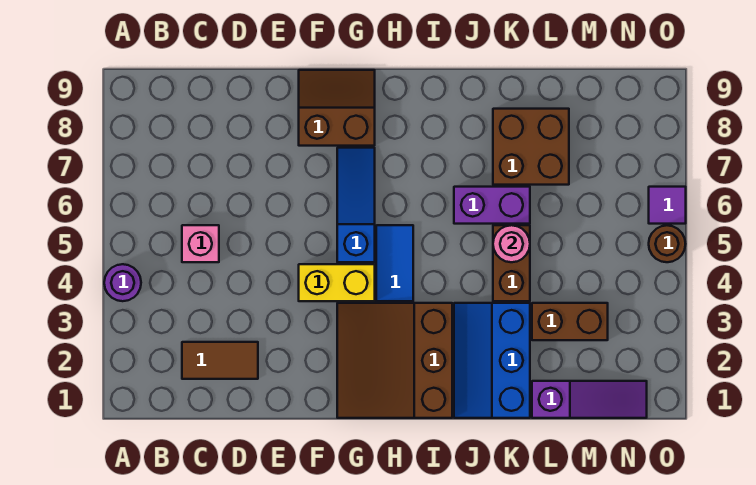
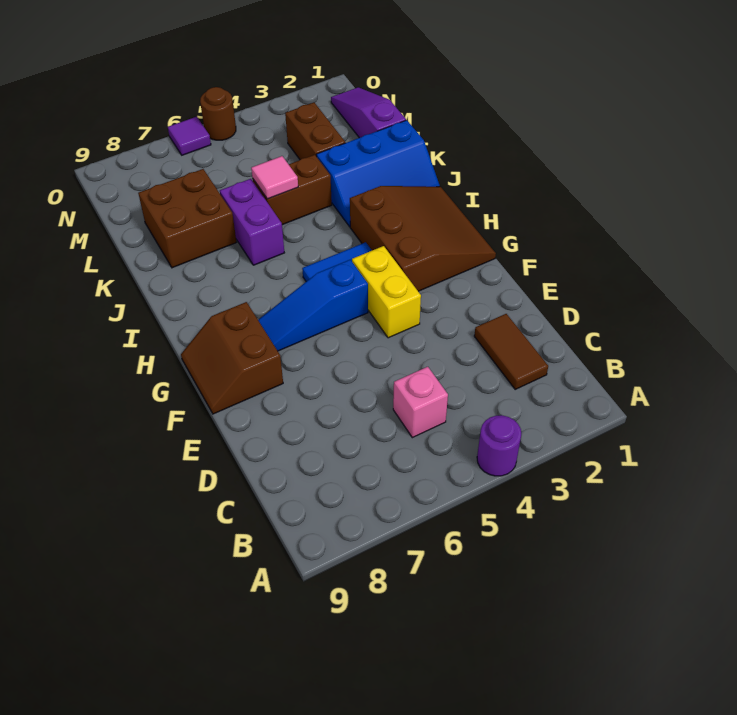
brown slope G1:I3 level 1 top I -> brown slope G1:I3 level 1 top 3
pink round brick K5 level 2 -> pink tile K5 level 2

